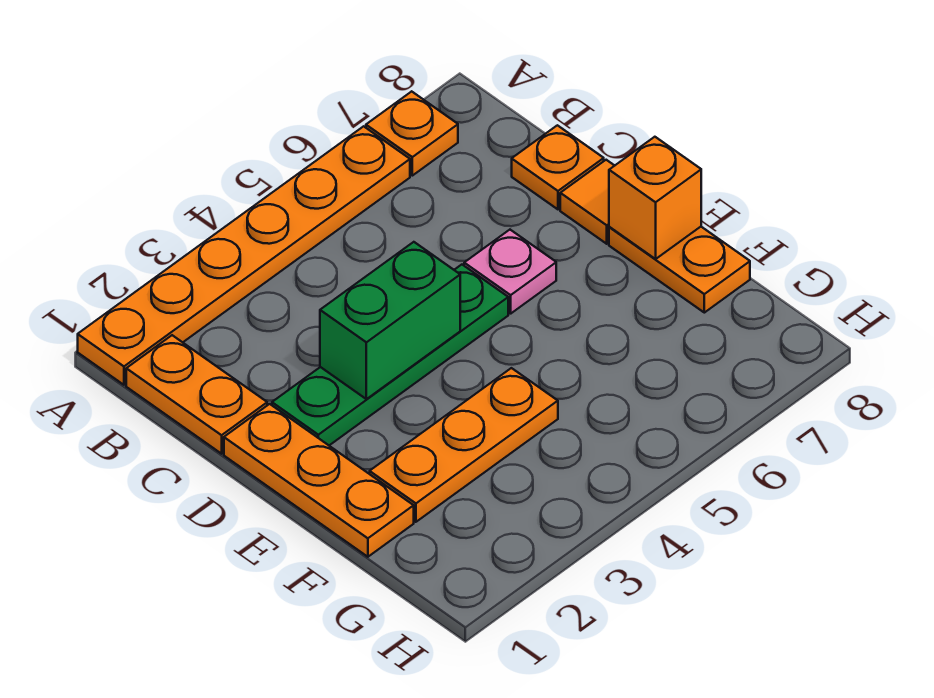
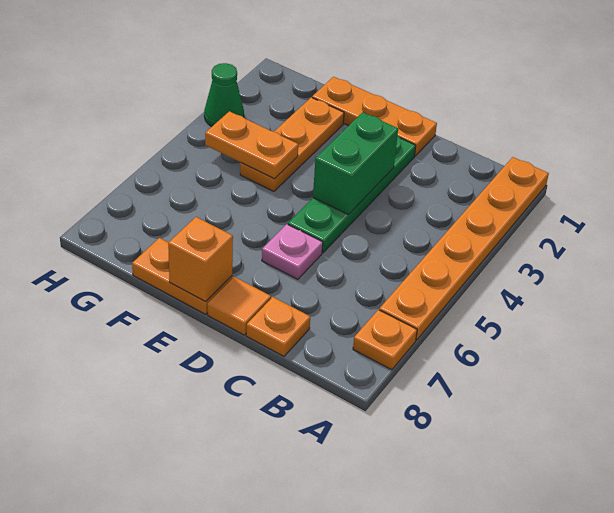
orange plate B1:C1 level 1 -> orange plate F4:G4 level 2
none -> green cone H3 level 1

